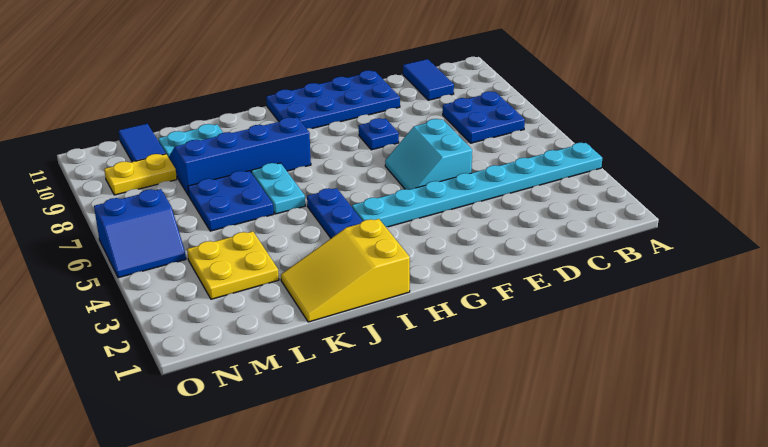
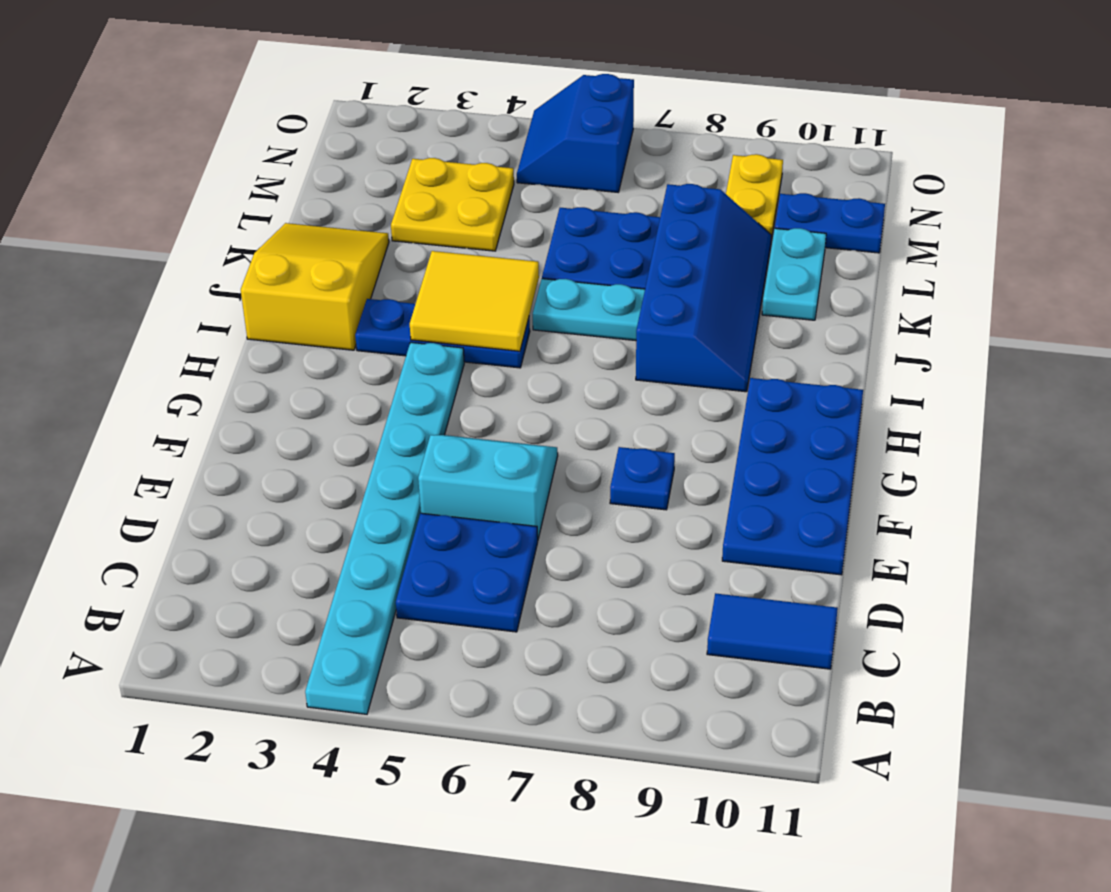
blue plate B7:C8 level 1 -> blue plate C5:D6 level 1
none -> yellow tile I4:J5 level 2
blue tile M10:M11 level 1 -> blue plate M10:M11 level 1

